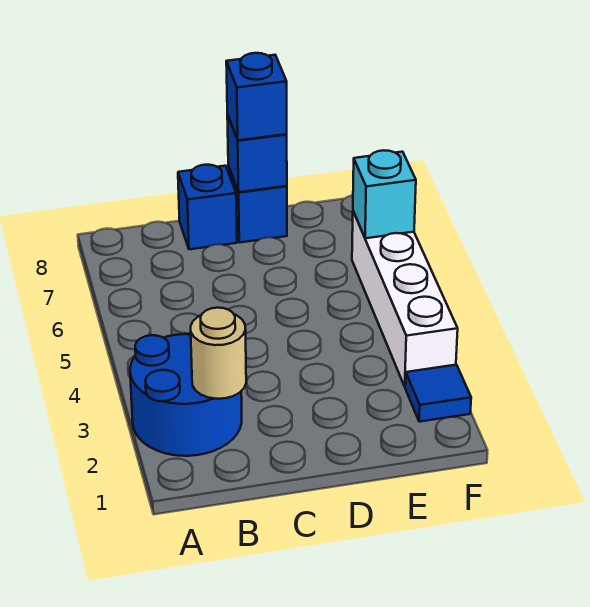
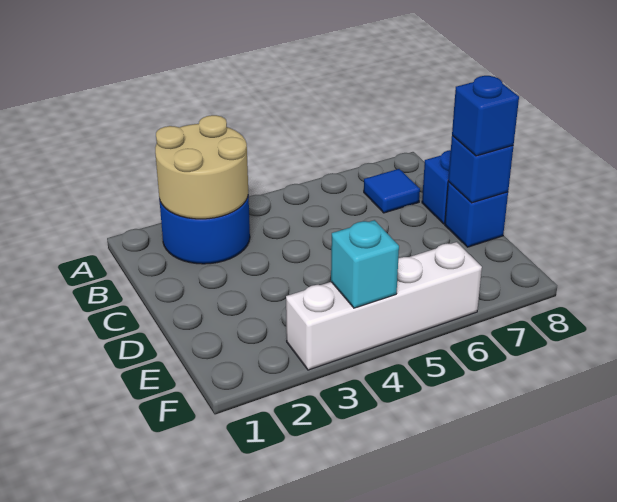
tan round brick B2 level 2 -> tan round brick A2:B3 level 2
blue tile F2 level 1 -> blue tile B7 level 1
cyan brick F6 level 2 -> cyan brick F4 level 2

